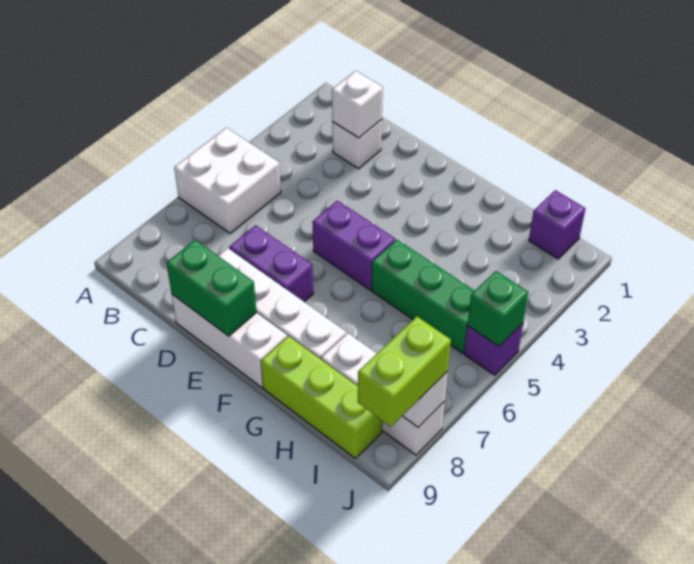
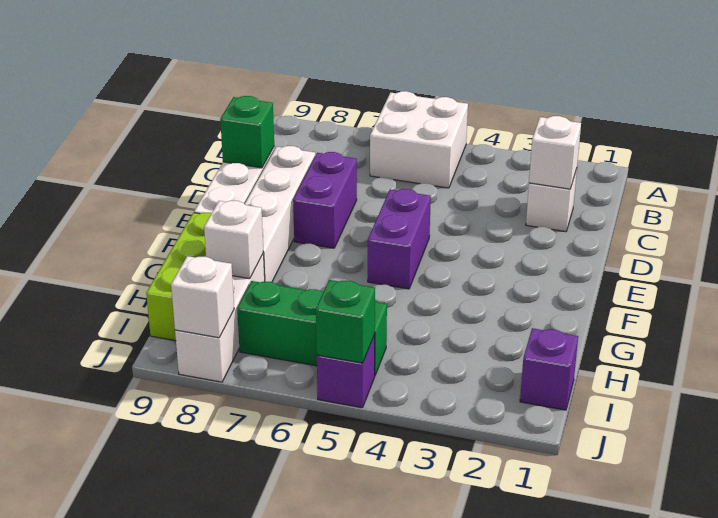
green brick D9:E9 level 2 -> green brick D9 level 2
green brick G5:I5 level 1 -> green brick I5:I7 level 1
none -> white brick H8 level 2
lime brick J8:J9 level 3 -> none

